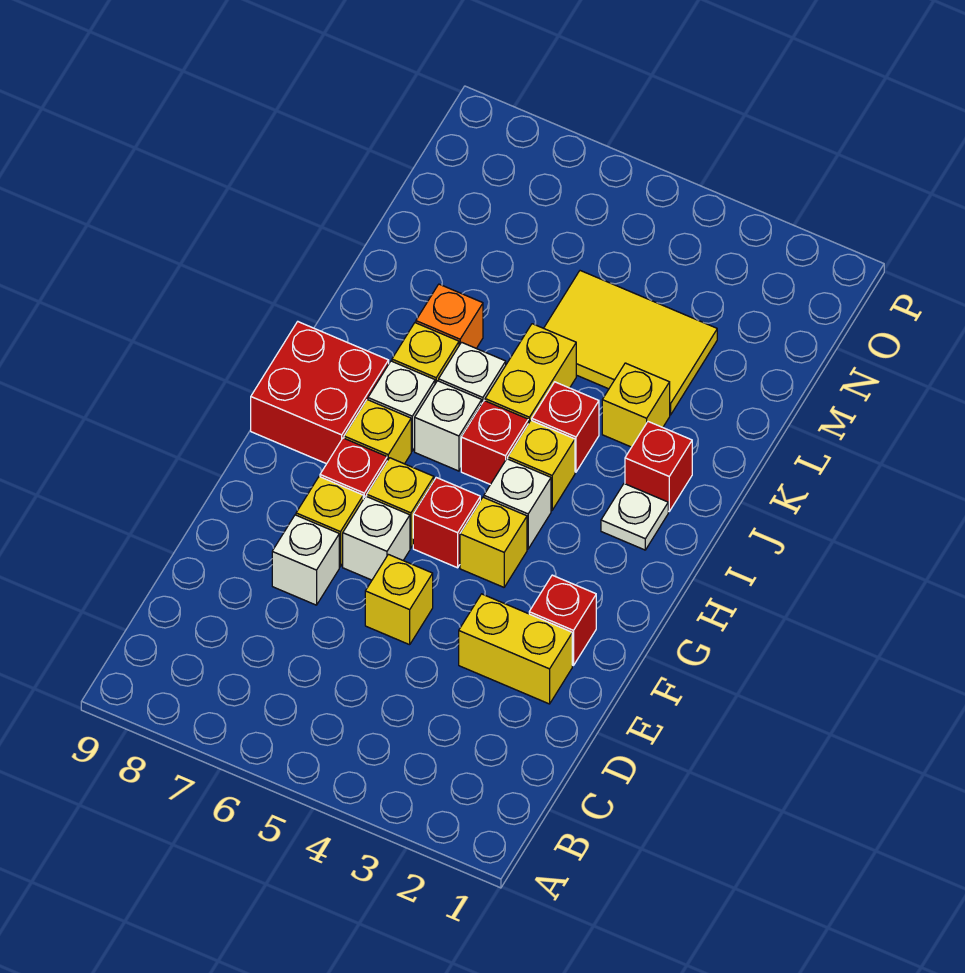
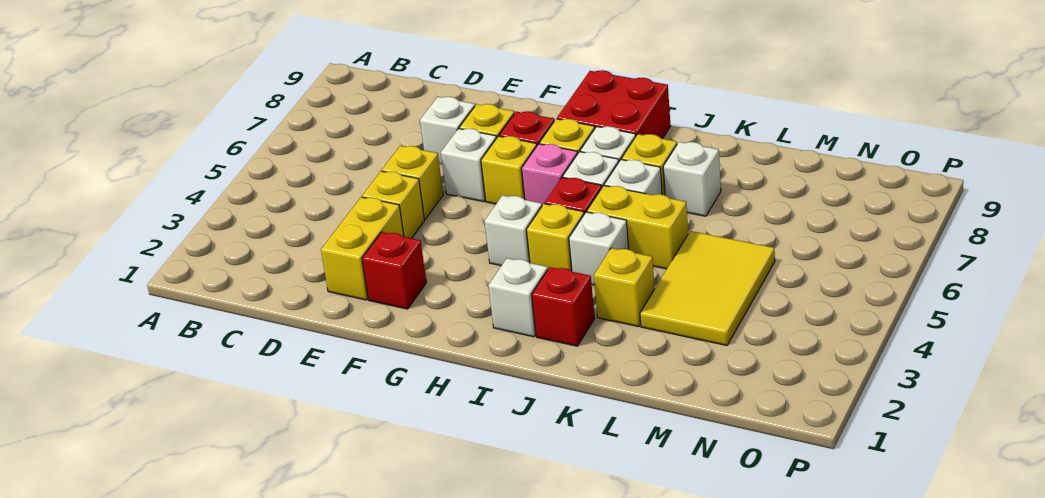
yellow brick G4 level 1 -> yellow brick E4 level 1
red brick G5 level 1 -> none
none -> pink brick H6 level 1
white plate I2 level 1 -> white brick I2 level 1
red brick J4 level 1 -> white brick J4 level 1
orange brick K7 level 1 -> white brick K7 level 1

